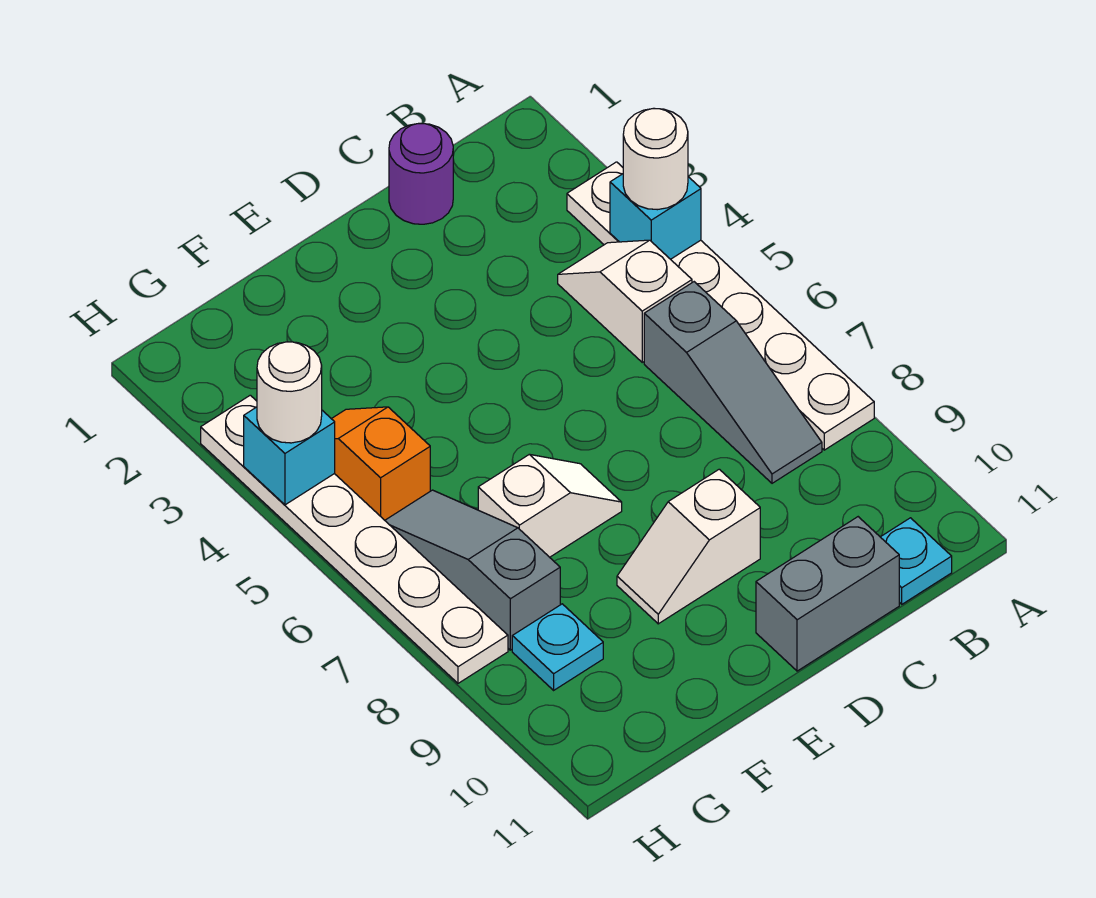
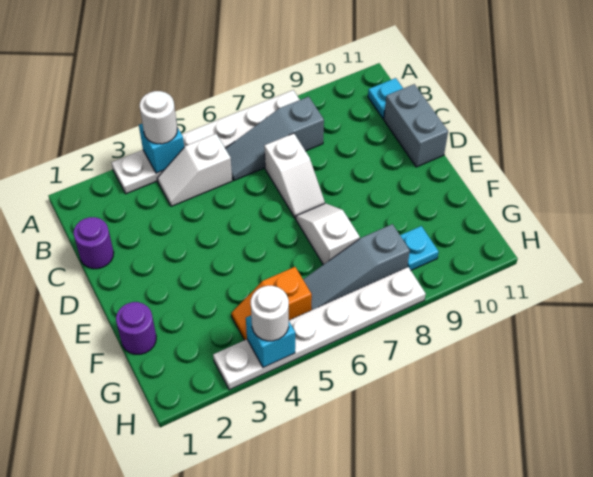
grey slope B6:B8 level 1 top 6 -> grey slope B6:B8 level 1 top 8
white slope D9:E9 level 1 top D -> white slope C7:D7 level 1 top C
none -> purple round brick F1 level 1

